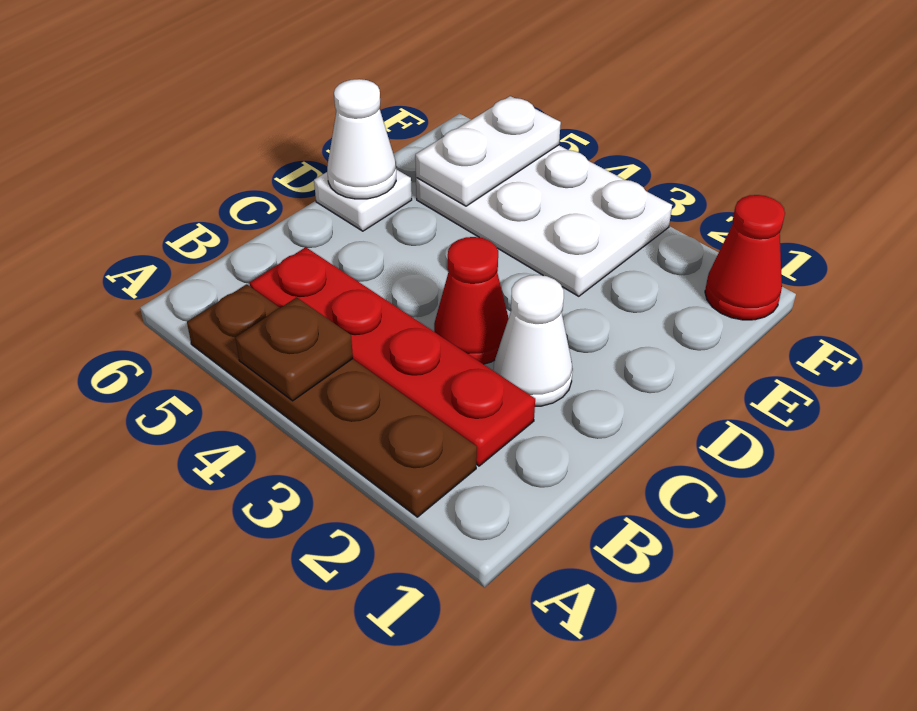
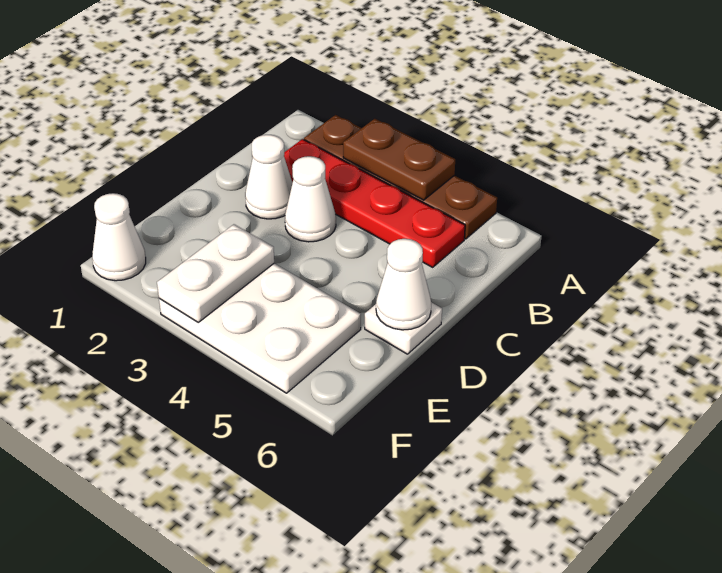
brown plate A4 level 2 -> brown plate A3:A4 level 2
red cone C3 level 1 -> white cone C3 level 1
white plate E5:F5 level 2 -> white plate E3:F3 level 2
red cone F1 level 1 -> white cone F1 level 1

